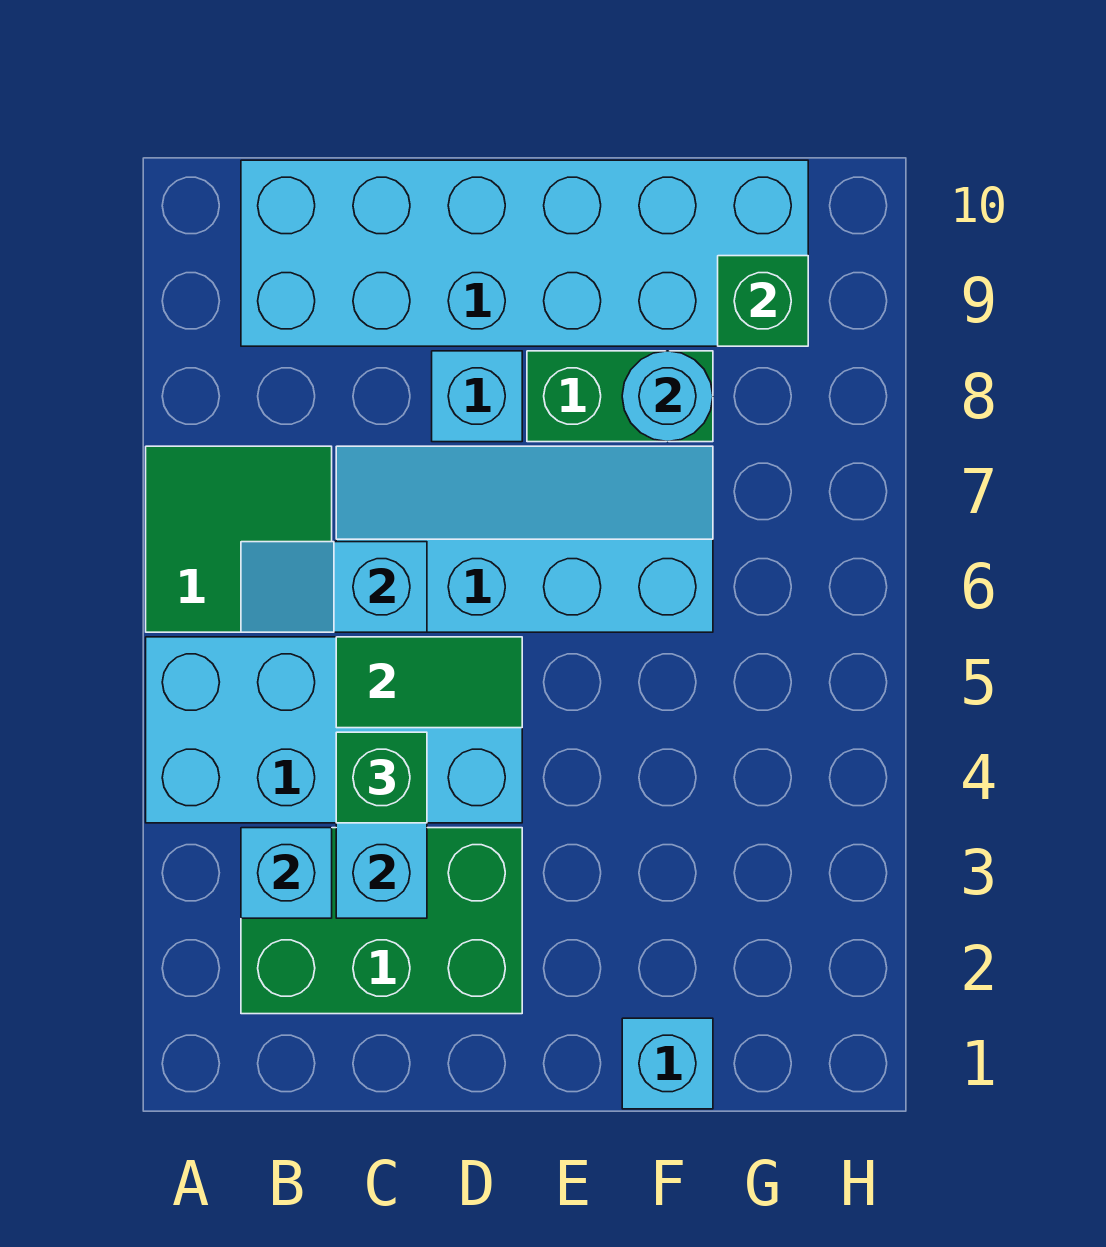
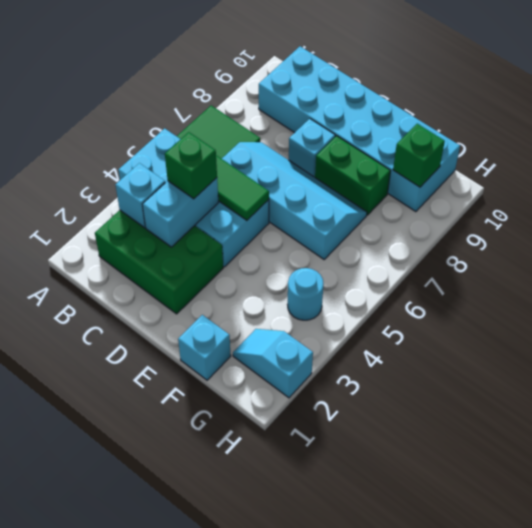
cyan slope B6:C6 level 2 top C -> cyan slope G2:H2 level 1 top H
cyan round brick F8 level 2 -> cyan round brick G4 level 1

